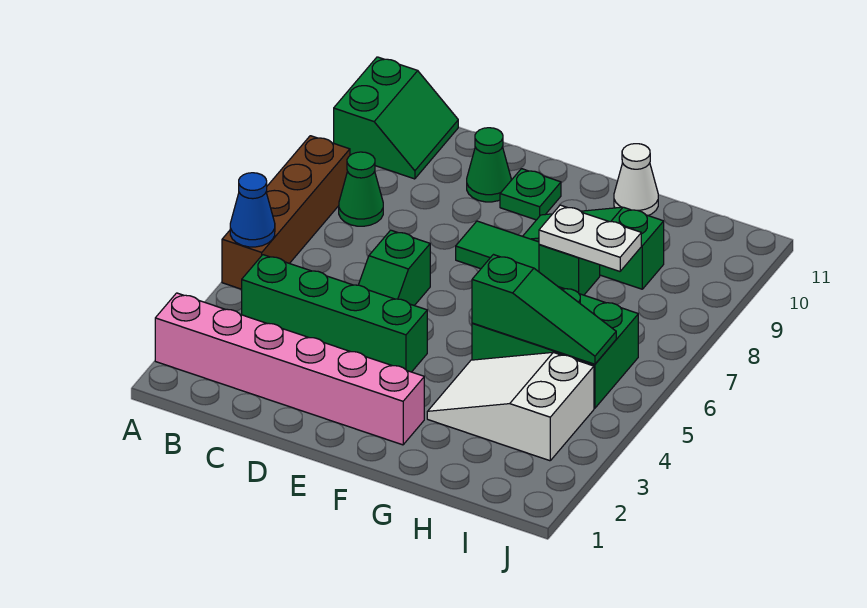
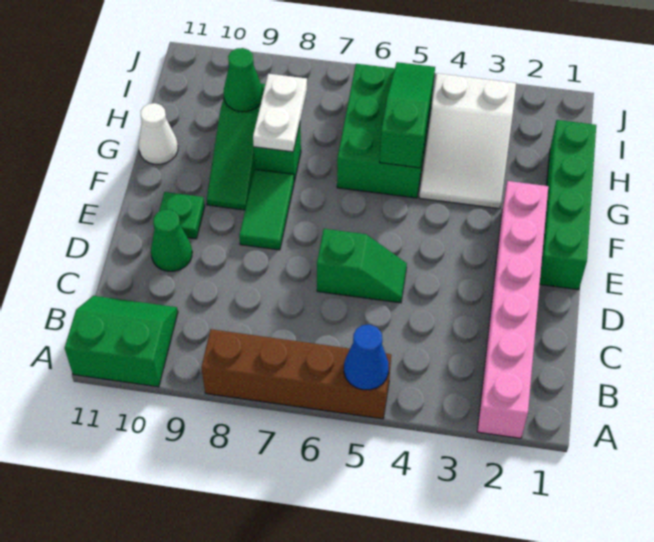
green brick B4:E4 level 1 -> green brick E1:H1 level 1
green cone B8 level 1 -> green cone H9 level 2

